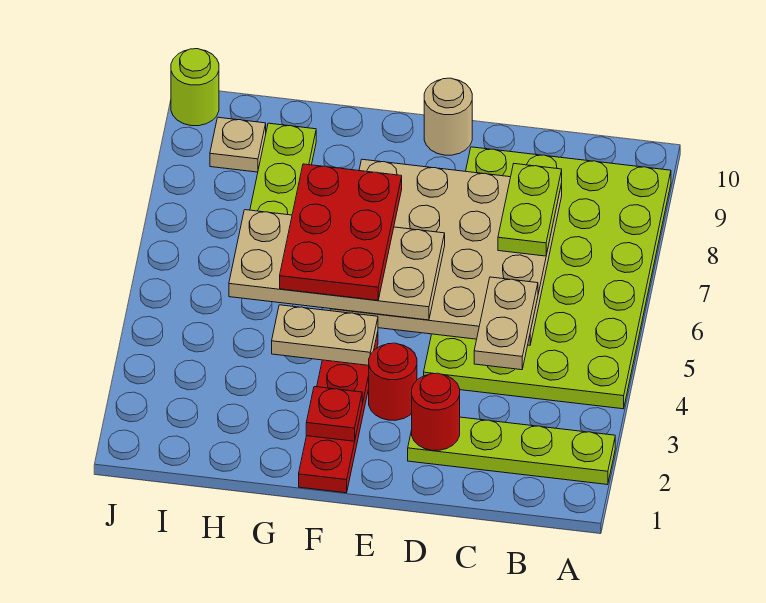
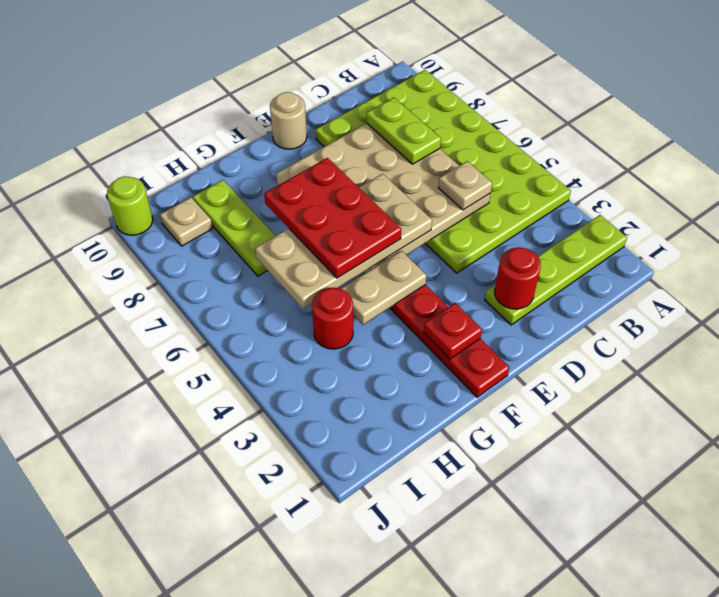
tan plate C4:C5 level 3 -> tan plate C5 level 3
red round brick E3 level 1 -> red round brick H4 level 1

